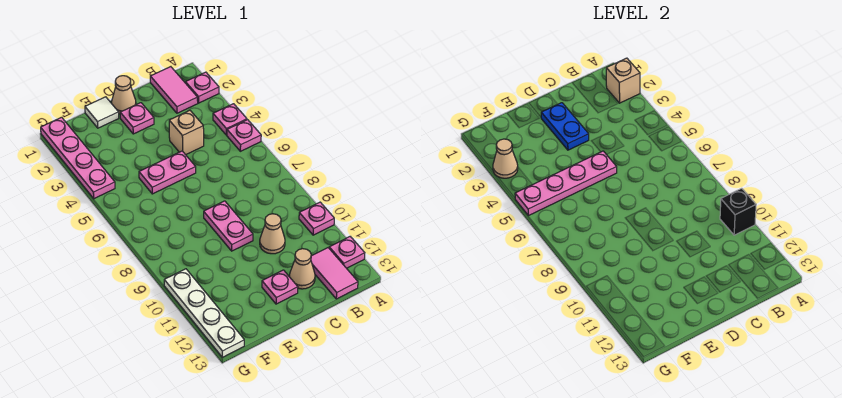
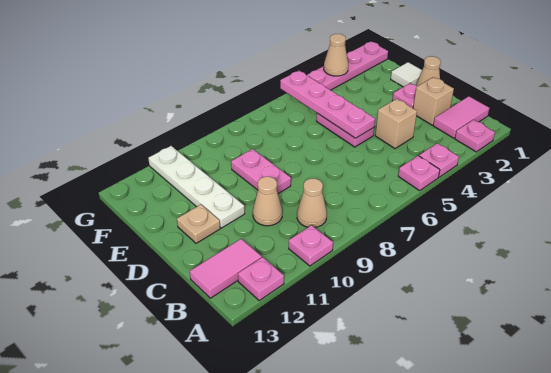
tan brick A2 level 2 -> tan brick C2 level 1
black brick A10 level 2 -> none
tan cone C12 level 1 -> tan cone B9 level 1
blue plate D2:D3 level 2 -> none
pink plate D8:D9 level 1 -> pink plate D9:E9 level 1
pink plate D12 level 1 -> tan plate D12 level 1
white plate G10:G13 level 1 -> white plate D11:G11 level 1

